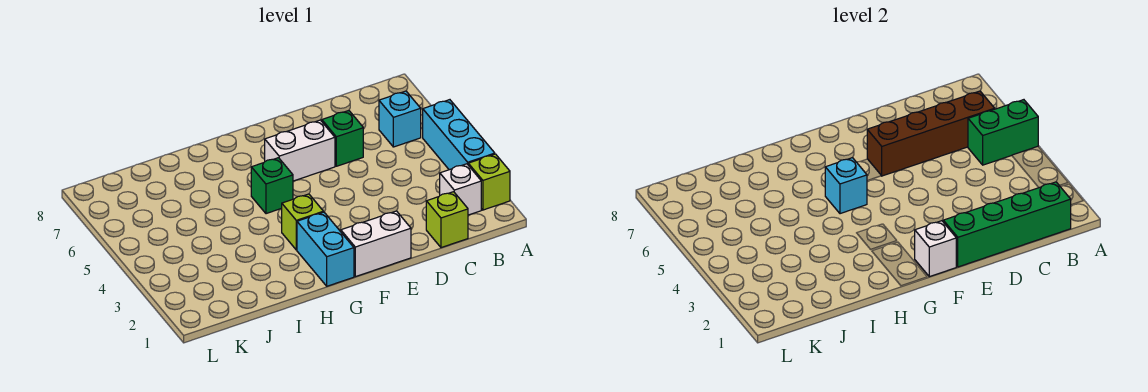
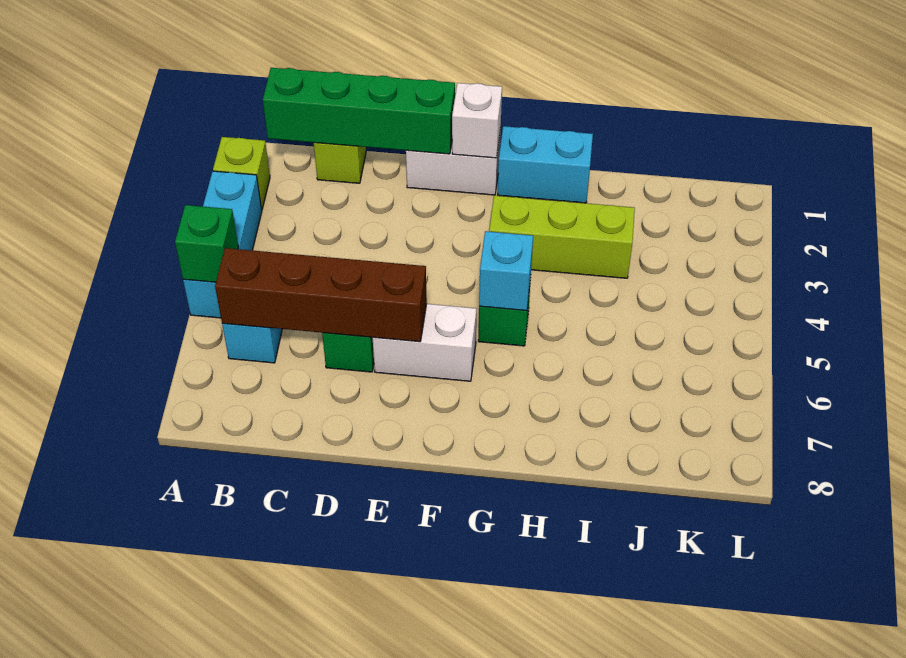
green brick A5:B5 level 2 -> green brick A5 level 2
white brick B2 level 1 -> none
cyan brick G1:G2 level 1 -> cyan brick G1:H1 level 1
lime brick G3 level 1 -> lime brick G3:I3 level 1

